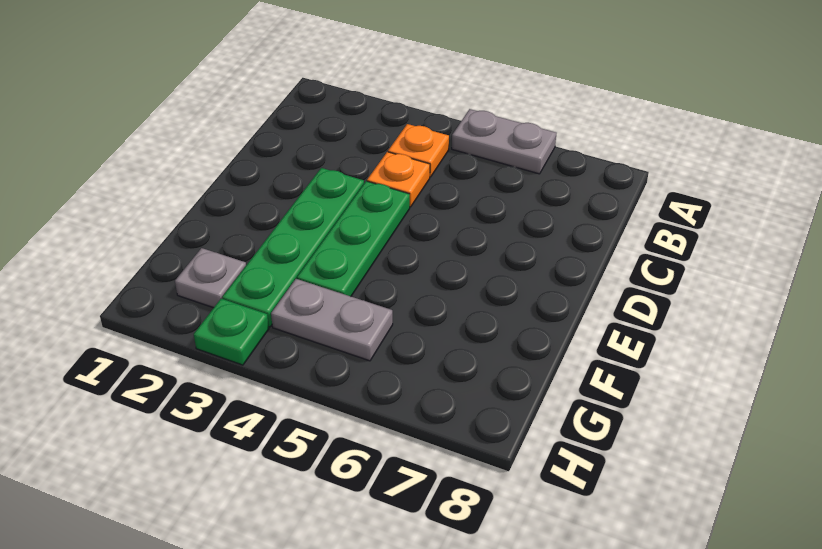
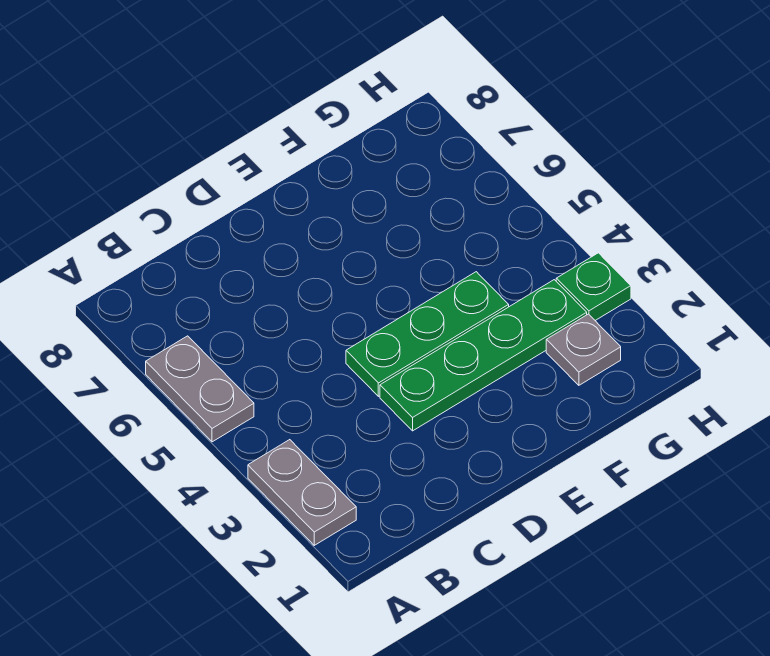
orange plate B4 level 1 -> none
orange plate C4 level 1 -> none
grey plate G4:G5 level 1 -> grey plate A2:A3 level 1

